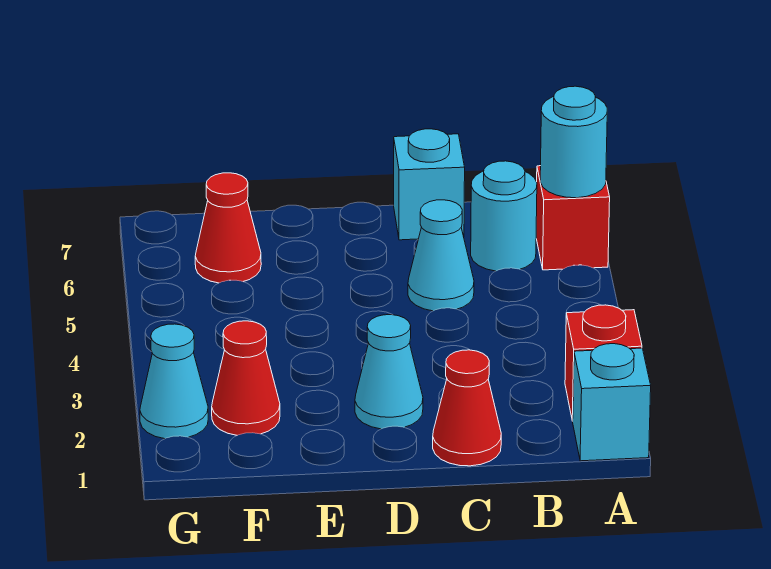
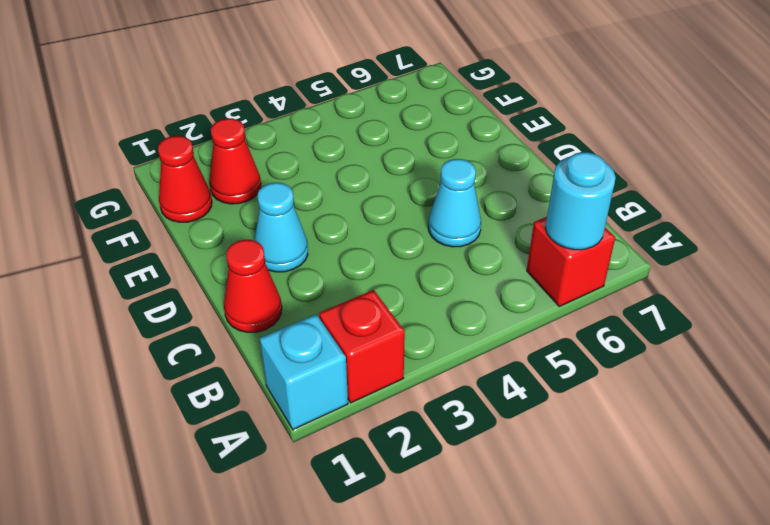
cyan round brick B6 level 1 -> none
cyan brick C7 level 1 -> none
red cone F6 level 1 -> red cone F1 level 1
cyan cone G2 level 1 -> none

